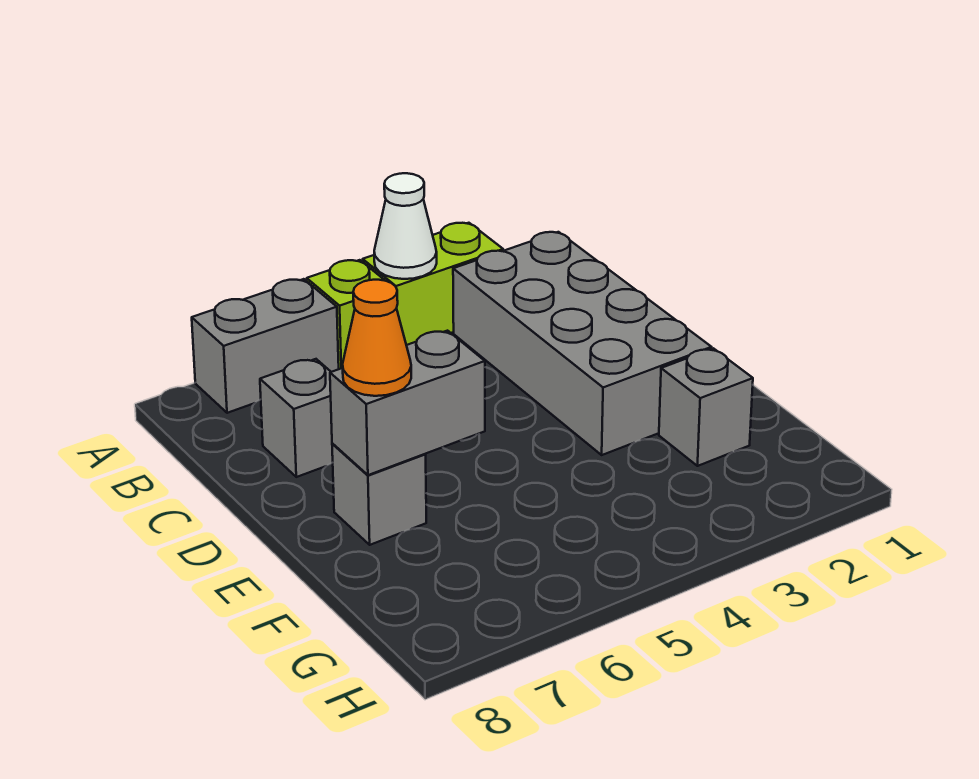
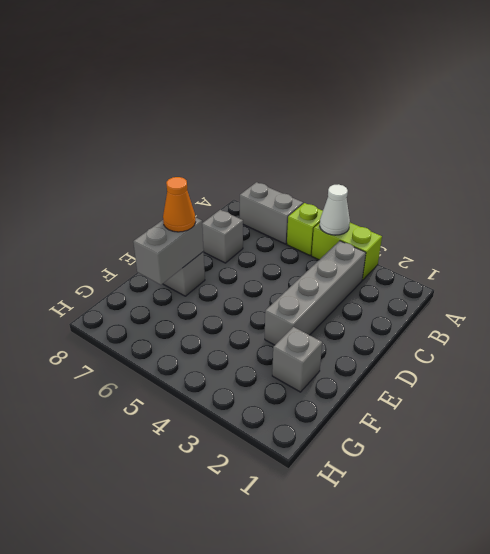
grey brick B2:E3 level 1 -> grey brick B3:E3 level 1
grey brick E6:E7 level 2 -> grey brick E7:F7 level 2

